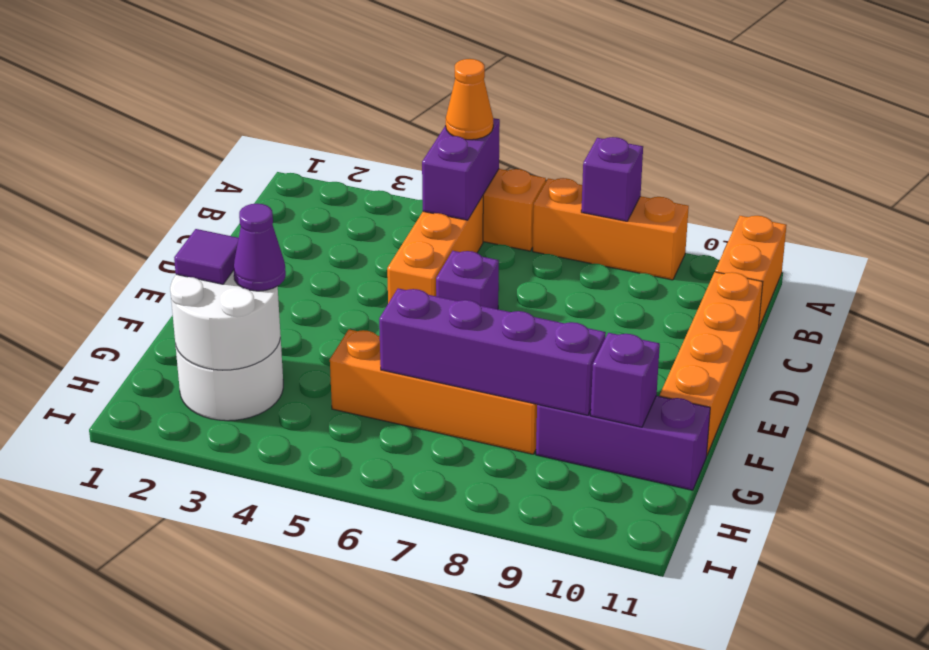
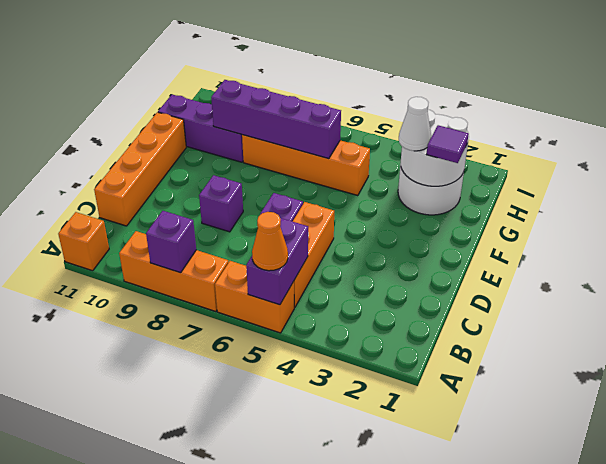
orange brick A11:B11 level 1 -> orange brick A11 level 1
purple cone G3 level 3 -> white cone G3 level 3
purple brick G10 level 2 -> purple brick D8 level 1

